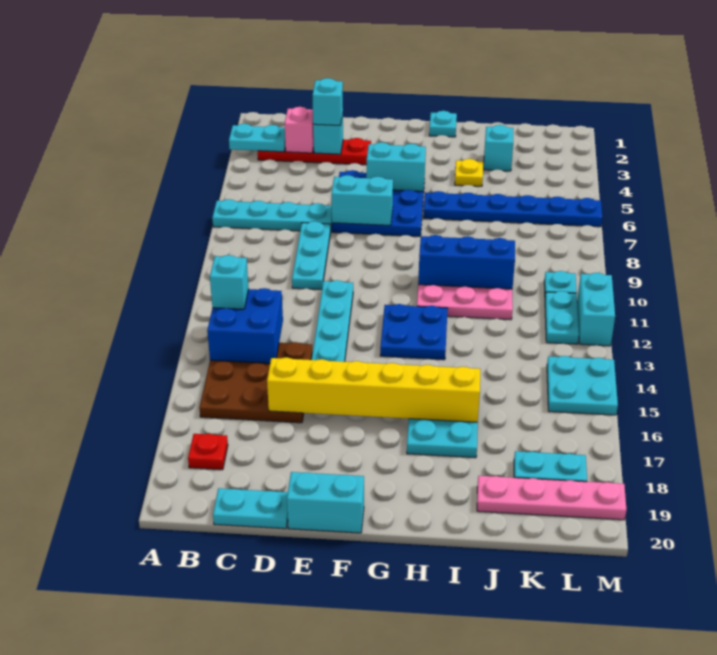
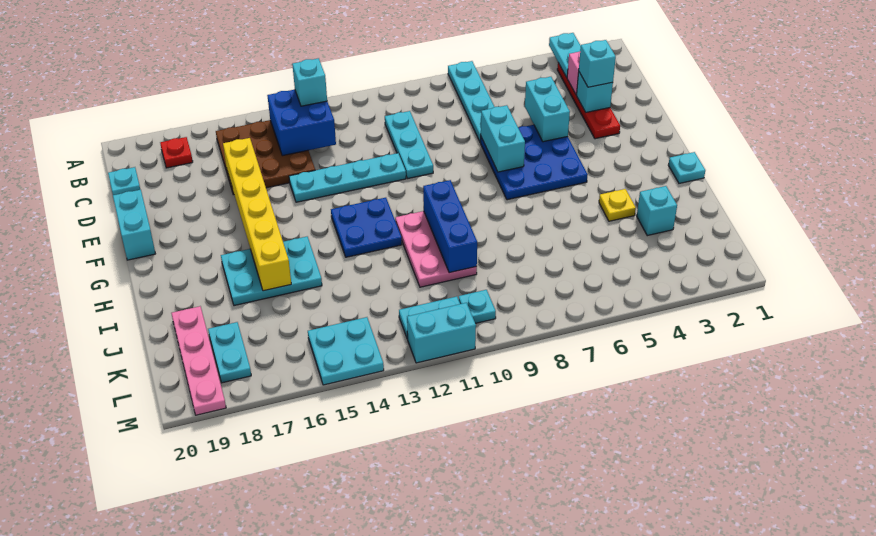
cyan plate C20:D20 level 1 -> cyan plate C20 level 1
cyan plate D8:D10 level 1 -> cyan plate C10:E10 level 1
cyan brick F5:G5 level 2 -> cyan brick D5:E5 level 2
blue plate H6:M6 level 1 -> none

